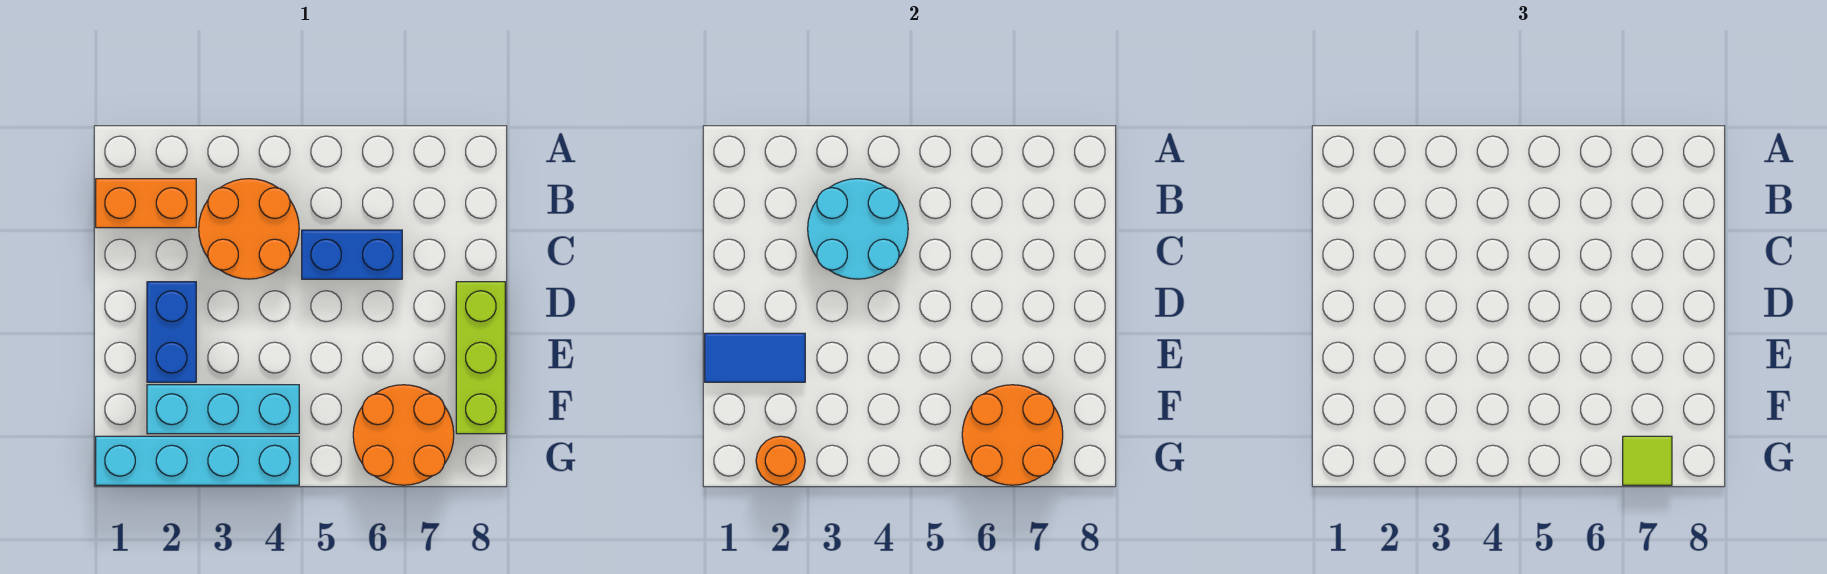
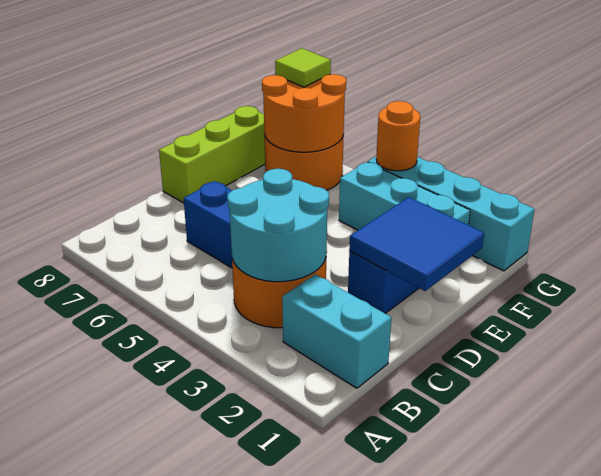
orange brick B1:B2 level 1 -> cyan brick B1:B2 level 1
blue tile E1:E2 level 2 -> blue tile D1:E2 level 2
orange round brick G2 level 2 -> orange round brick G4 level 2

